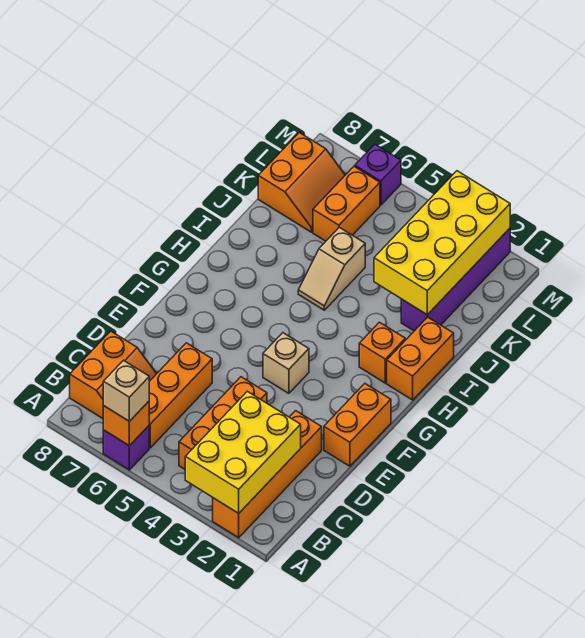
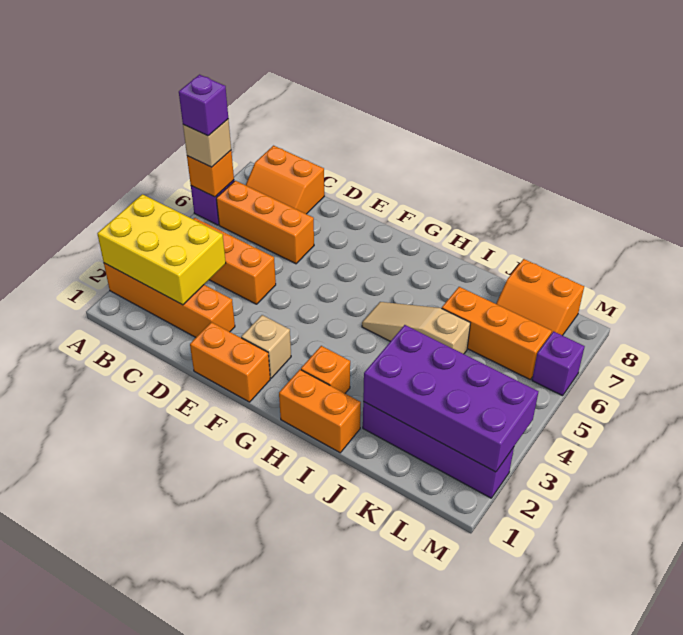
none -> purple brick A6 level 4
tan brick F4 level 1 -> tan brick F2 level 1
tan slope I5:J5 level 1 top J -> tan slope H5:J5 level 1 top J
yellow brick J2:M3 level 2 -> purple brick J2:M3 level 2
orange brick K6:L6 level 1 -> orange brick J6:L6 level 1

